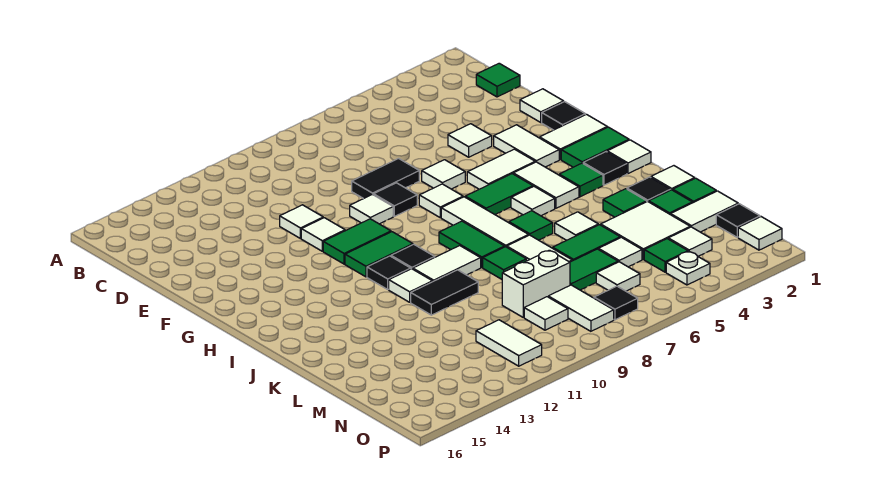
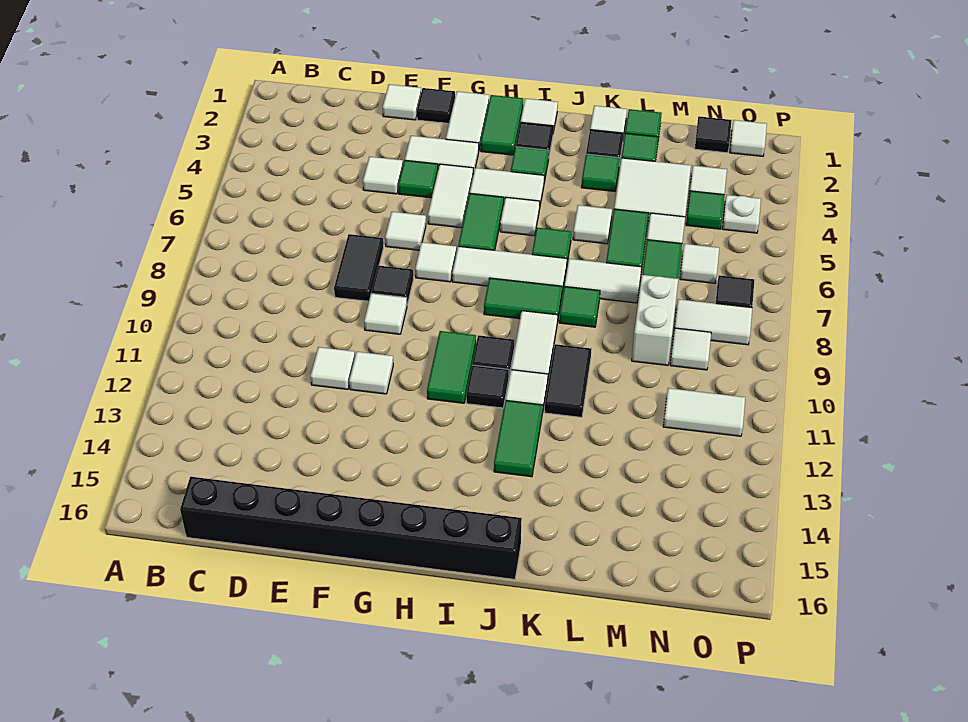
green tile C1 level 1 -> green tile F4 level 1
none -> black brick C16:J16 level 1
green tile G10:G11 level 1 -> green tile J12:J13 level 1
white tile M1:M2 level 1 -> none

